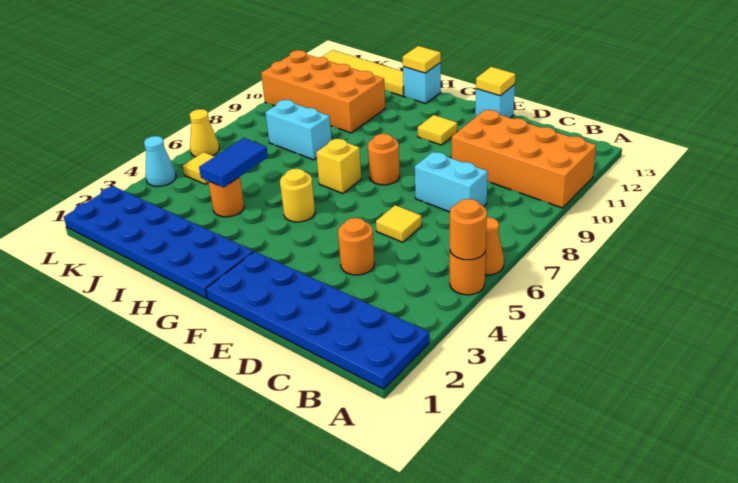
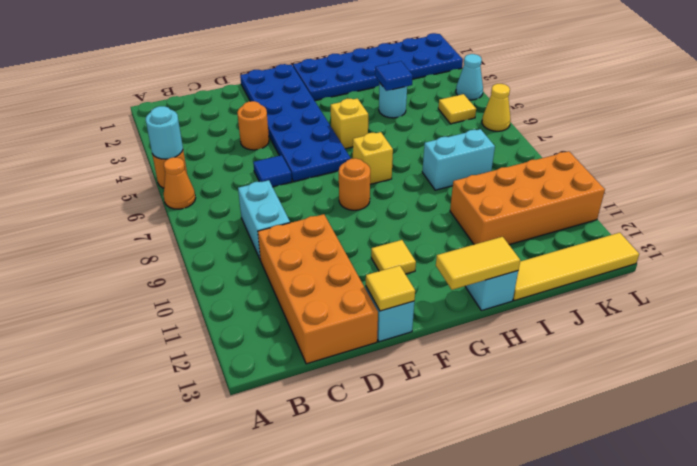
blue plate A1:F2 level 1 -> blue plate E1:F6 level 1
orange round brick A5 level 2 -> cyan round brick A5 level 2
orange brick A10:D11 level 1 -> orange brick C10:D13 level 1
cyan brick C8:D8 level 1 -> cyan brick C8:C9 level 1
yellow tile D6 level 1 -> blue tile D6 level 1
yellow round brick G5 level 1 -> yellow brick G5 level 1
yellow tile H13 level 2 -> yellow tile G13:H13 level 2
orange round brick I4 level 1 -> cyan round brick I4 level 1
blue tile I4:I5 level 2 -> blue tile I4 level 2

